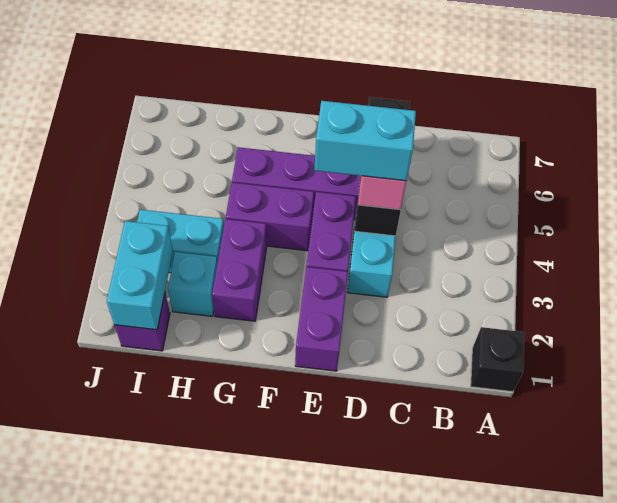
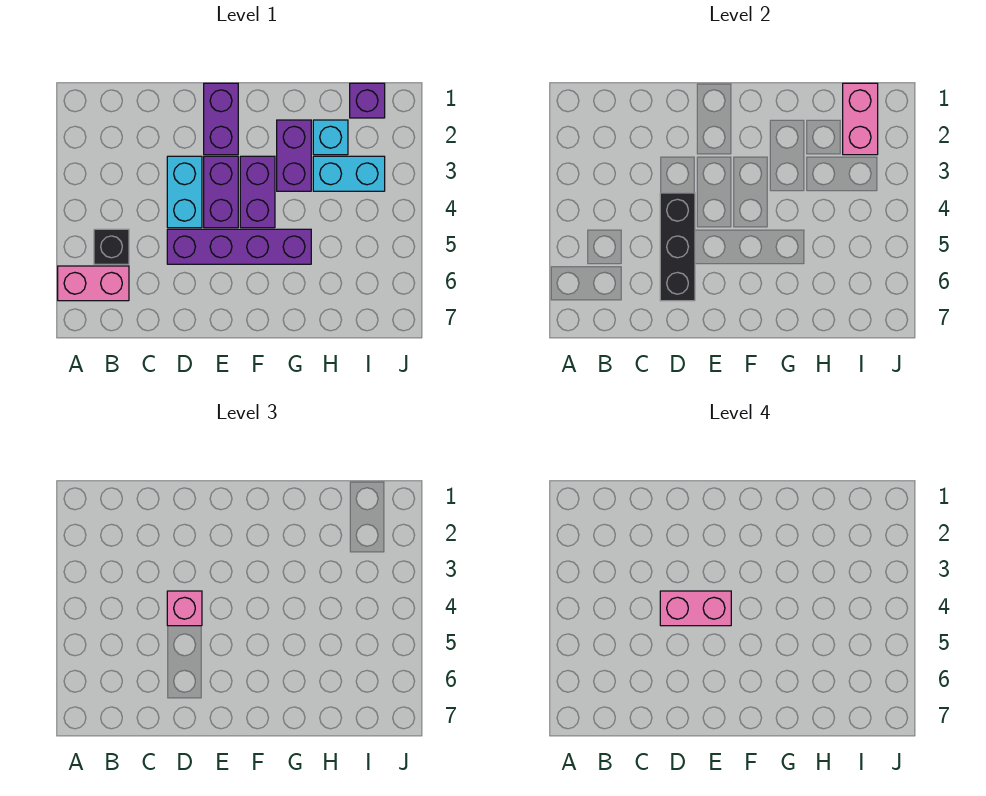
black brick A1 level 1 -> black brick B5 level 1
none -> pink brick A6:B6 level 1
cyan brick D4:E4 level 4 -> pink brick D4:E4 level 4
purple brick F4:G4 level 1 -> purple brick F3:F4 level 1
cyan brick I1:I2 level 2 -> pink brick I1:I2 level 2

